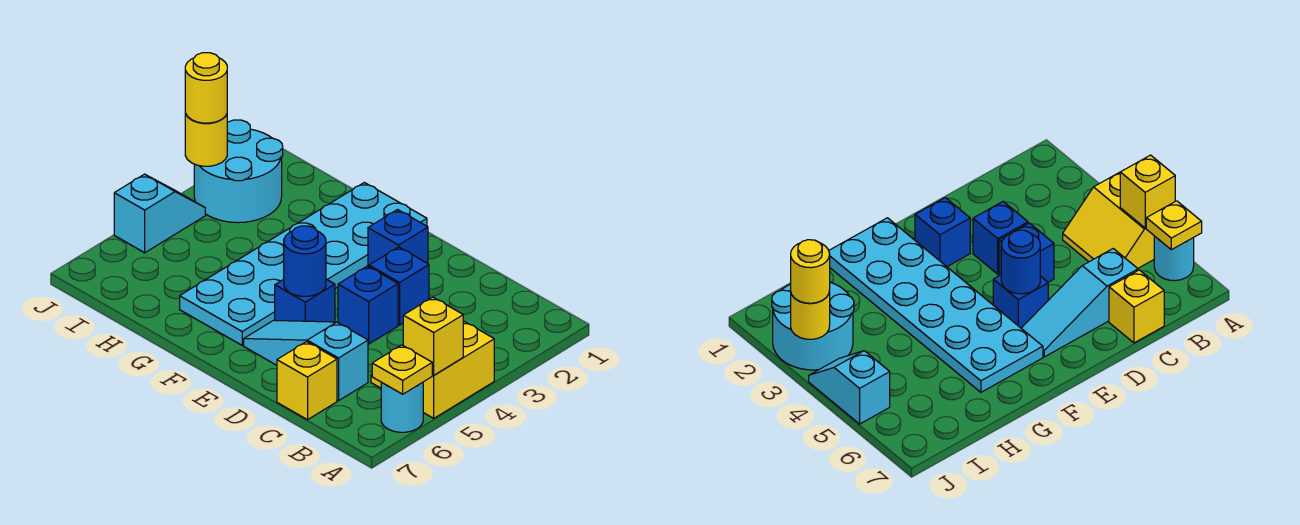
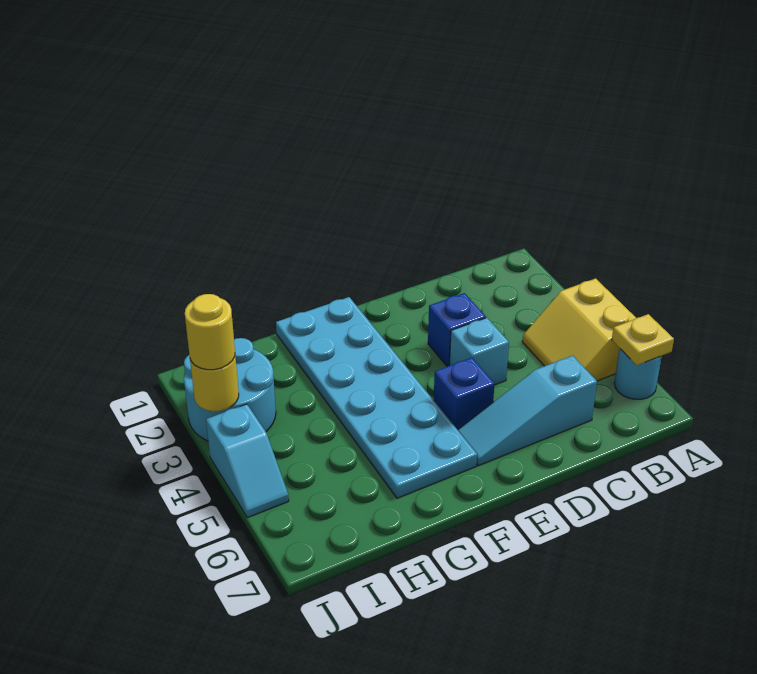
yellow brick A5 level 2 -> none
yellow brick C7 level 1 -> none
blue brick D4 level 1 -> cyan brick D4 level 1
blue brick E2 level 1 -> none
blue round brick E5 level 2 -> none
cyan slope J4:J5 level 1 top 5 -> cyan slope J4:J5 level 1 top 4

